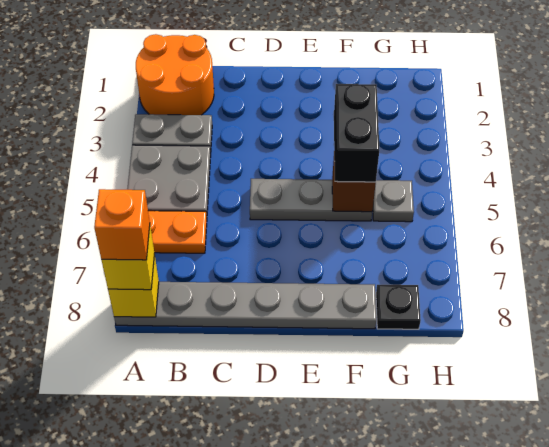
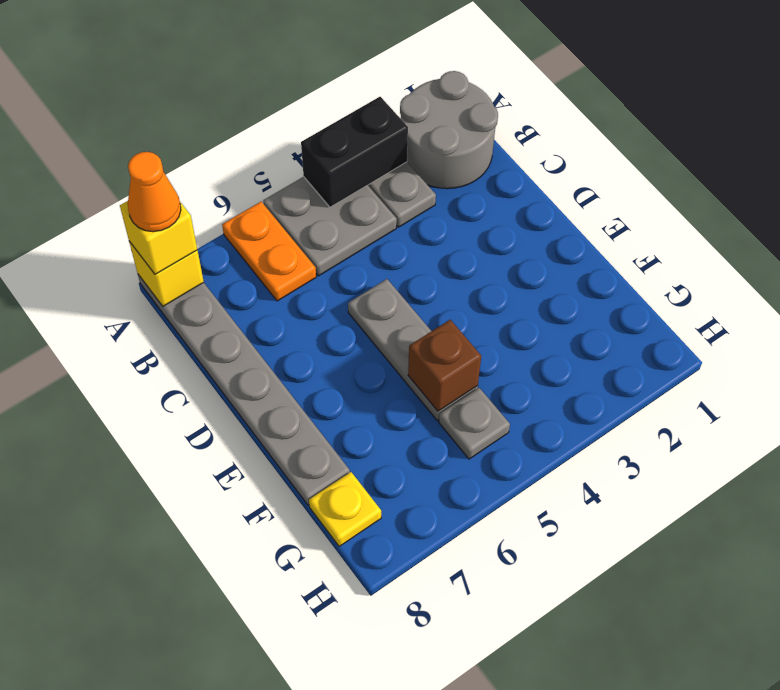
orange round brick A1:B2 level 1 -> grey round brick A1:B2 level 1
orange brick A8 level 4 -> orange cone A8 level 4
black brick F4:F5 level 3 -> black brick A3:A4 level 2
black plate G8 level 1 -> yellow plate G8 level 1

